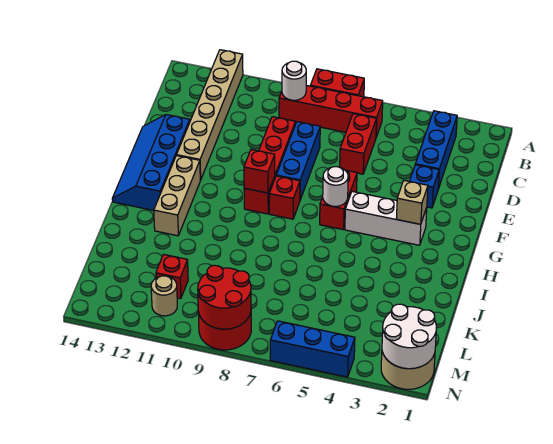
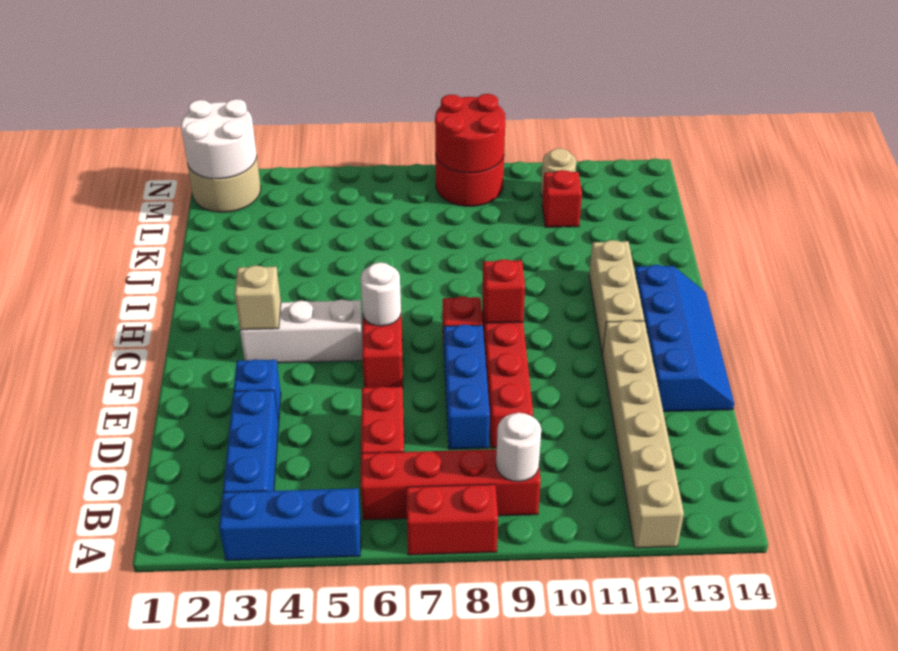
blue brick N4:N6 level 1 -> blue brick A3:A5 level 1

